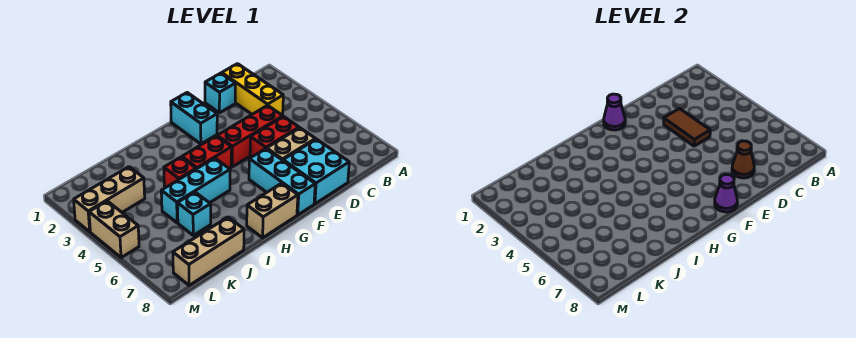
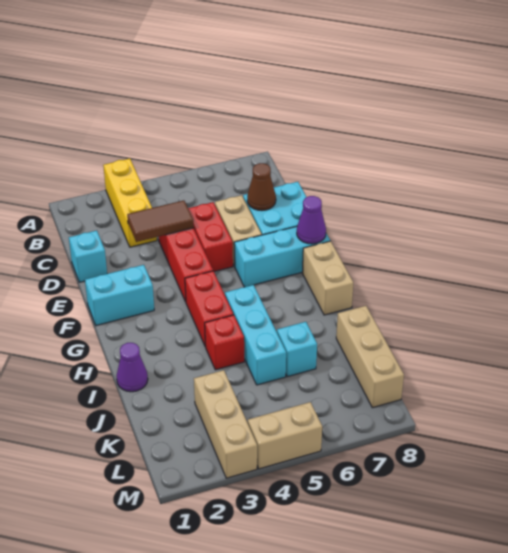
yellow brick C1:C3 level 1 -> yellow brick A3:C3 level 1
purple cone F1 level 2 -> purple cone I1 level 1

